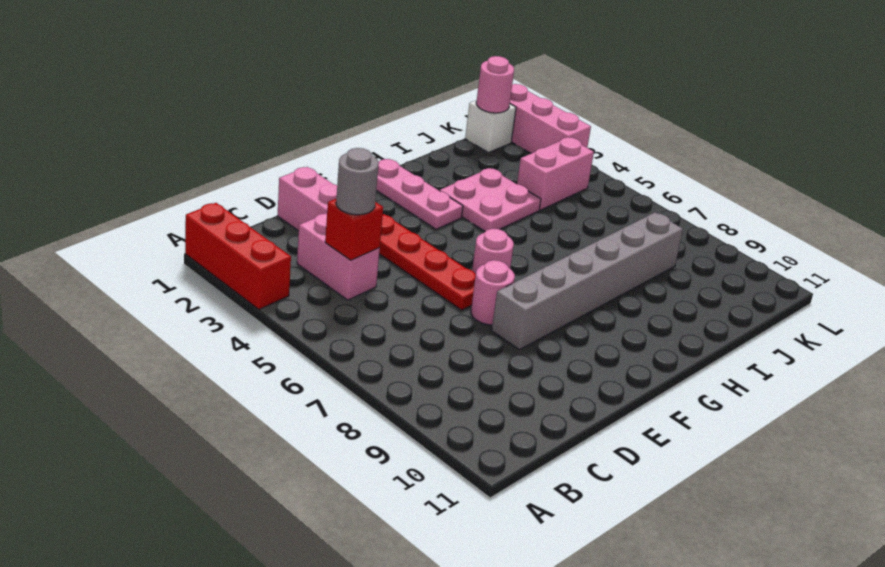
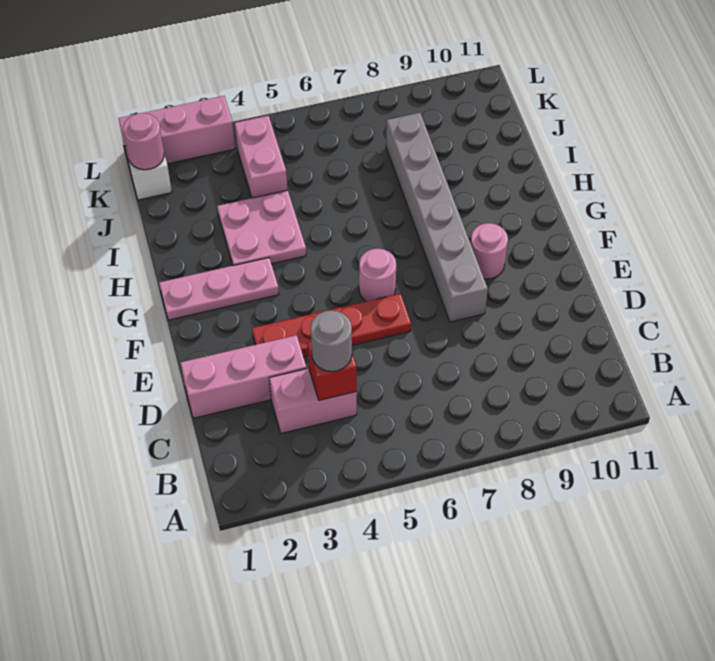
red brick A1:A3 level 1 -> none
pink round brick E7 level 1 -> pink round brick F9 level 1

